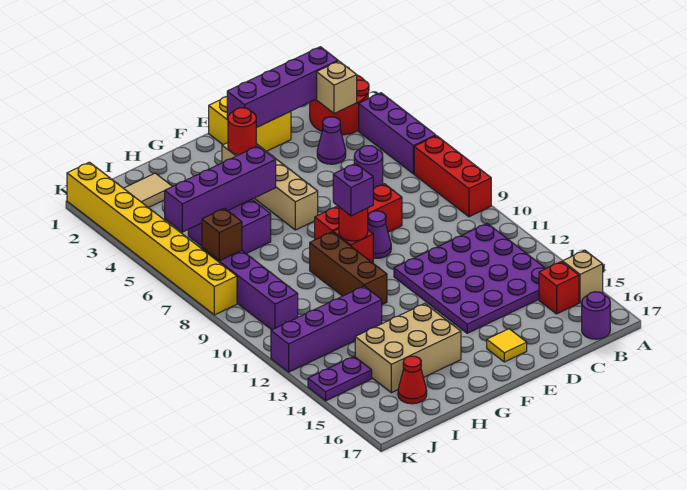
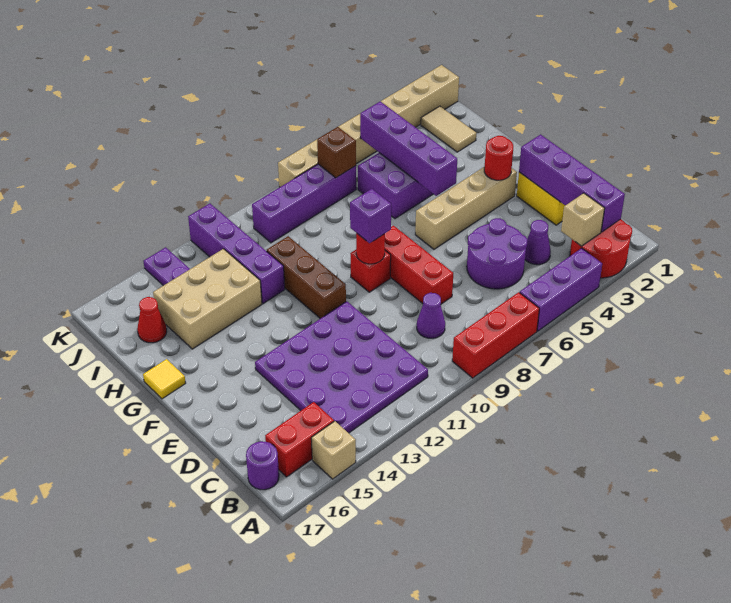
red brick B15 level 1 -> red brick B15:B16 level 1
purple round brick C6 level 1 -> purple round brick C5:D6 level 1
purple cone E9 level 1 -> purple cone C9 level 1
yellow tile E16 level 1 -> yellow tile G17 level 1
brown brick G9:G11 level 1 -> brown brick F11:H11 level 1
tan brick G14:I15 level 1 -> tan brick H13:I15 level 1
yellow brick K1:K8 level 1 -> tan brick K1:K8 level 1

